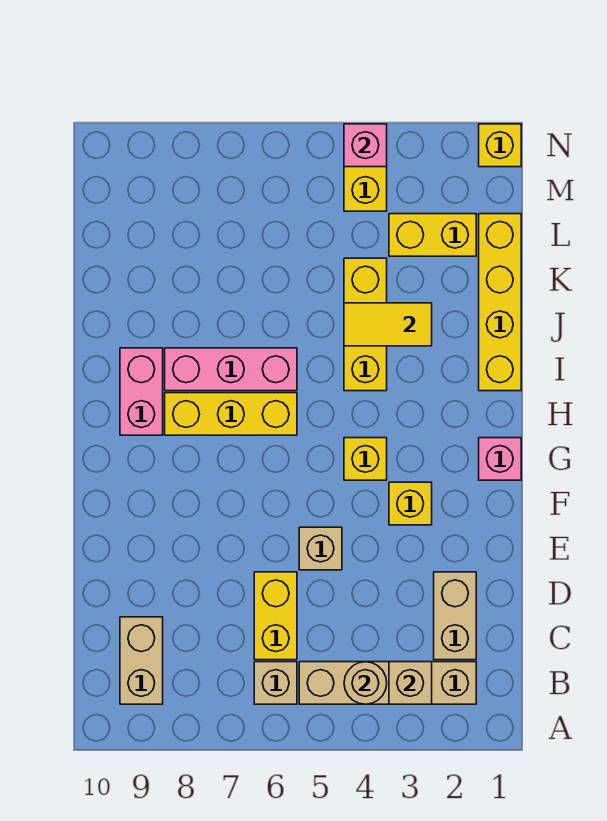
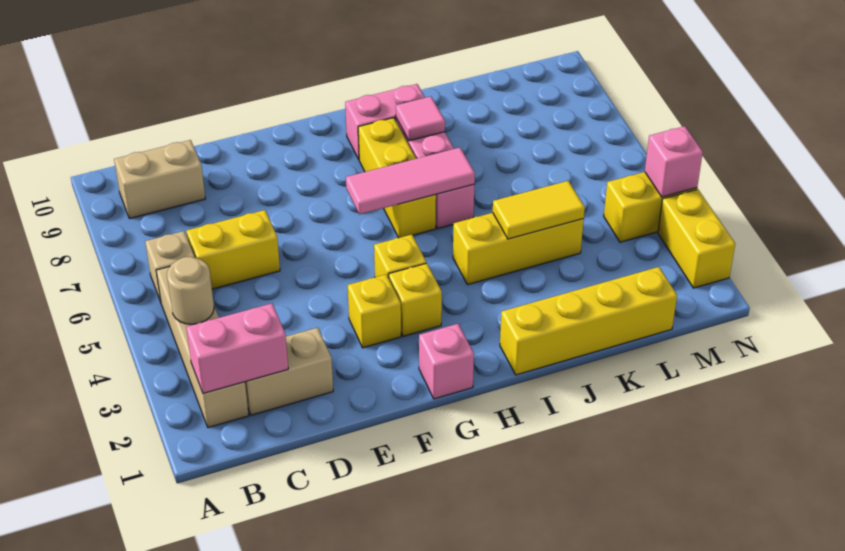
none -> pink brick B2:C2 level 2
tan brick B3 level 2 -> none
tan brick E5 level 1 -> none
none -> pink tile G6:I6 level 2
none -> pink tile I8 level 2
yellow tile J3:J4 level 2 -> yellow tile J4:K4 level 2
yellow brick L2:L3 level 1 -> yellow brick N2:N3 level 1
yellow brick N1 level 1 -> yellow brick G3 level 1

